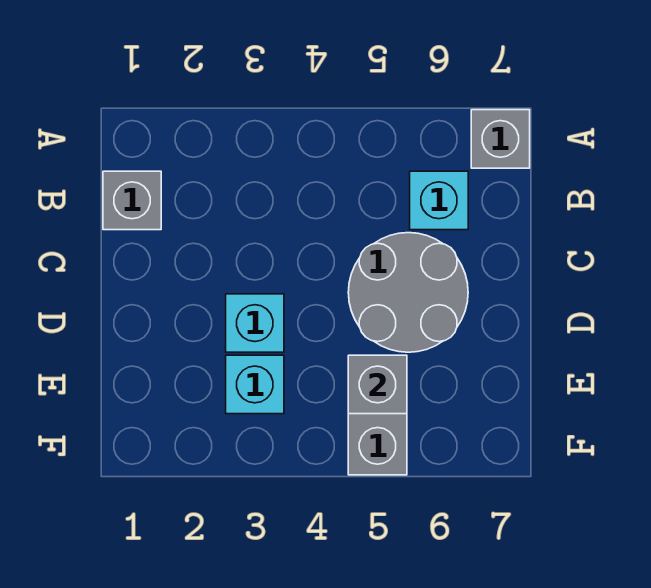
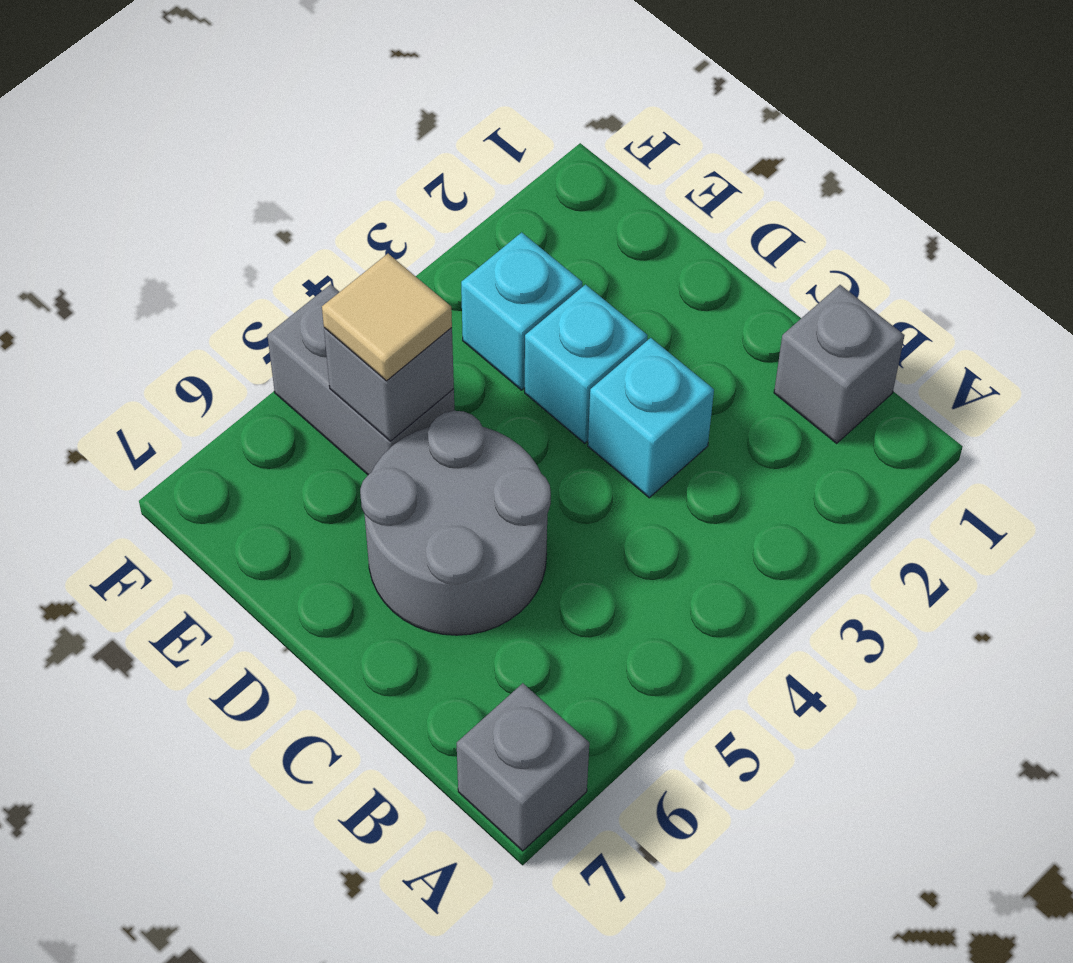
cyan brick B6 level 1 -> cyan brick C3 level 1
none -> tan tile E5 level 3

